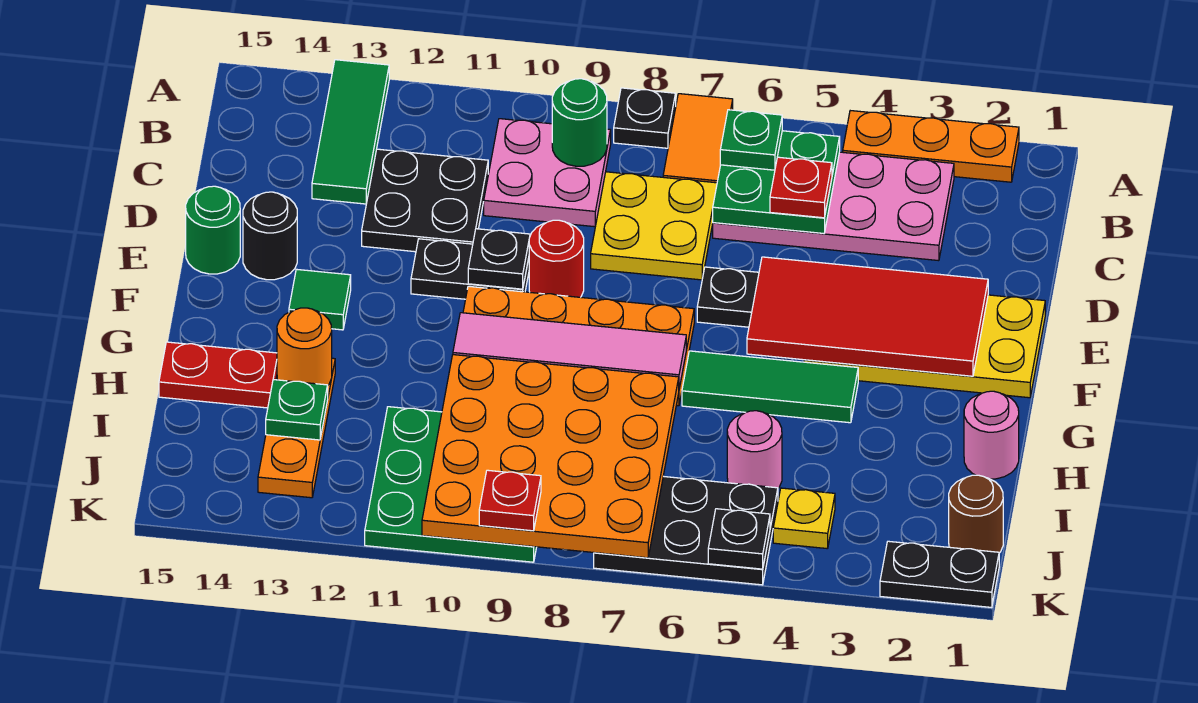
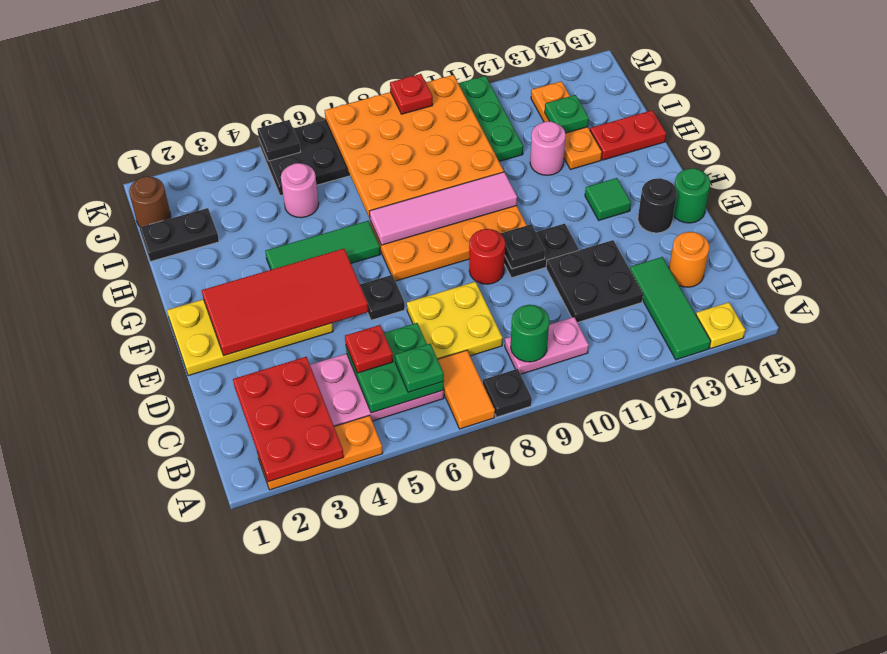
none -> red plate A2:C3 level 2
pink plate B9:C10 level 1 -> pink plate B9:B10 level 1
pink round brick H1 level 1 -> pink round brick H12 level 1
orange round brick H13 level 2 -> orange round brick C14 level 1
yellow plate J4 level 1 -> yellow plate A14 level 1
black plate K1:K2 level 1 -> black plate I1:I2 level 1

